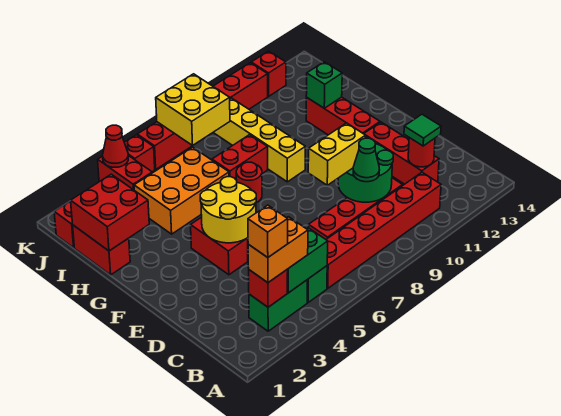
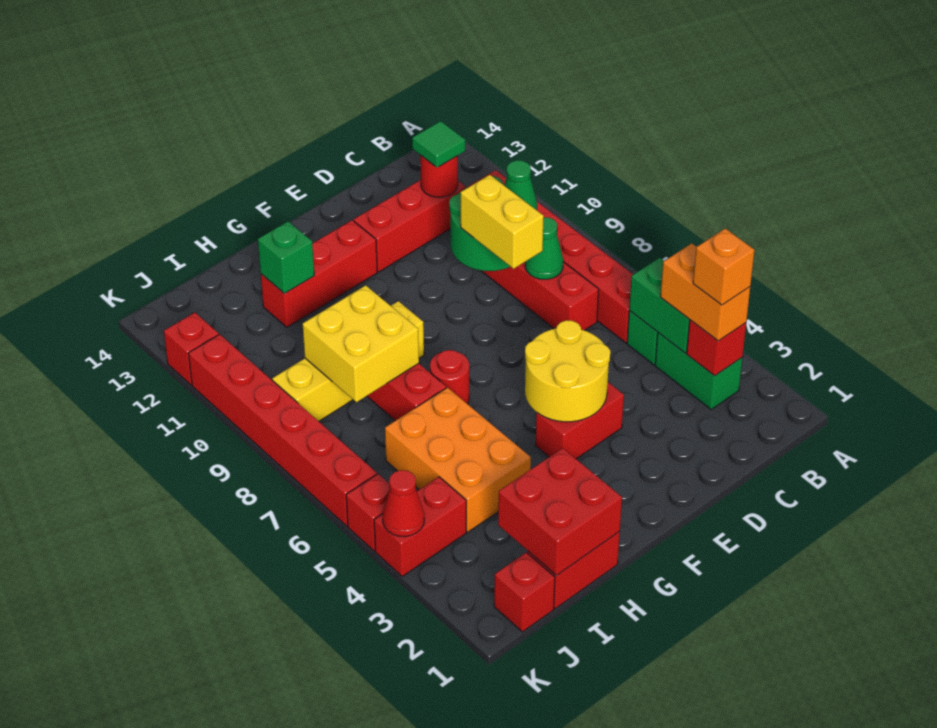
none -> green cone C8 level 2
yellow brick J7:K8 level 2 -> yellow brick H8:I9 level 2

